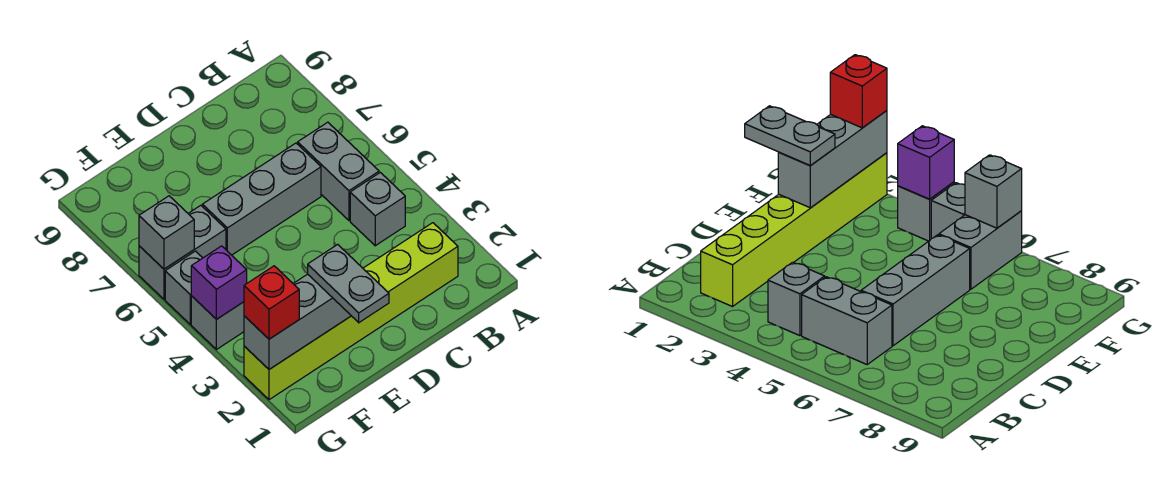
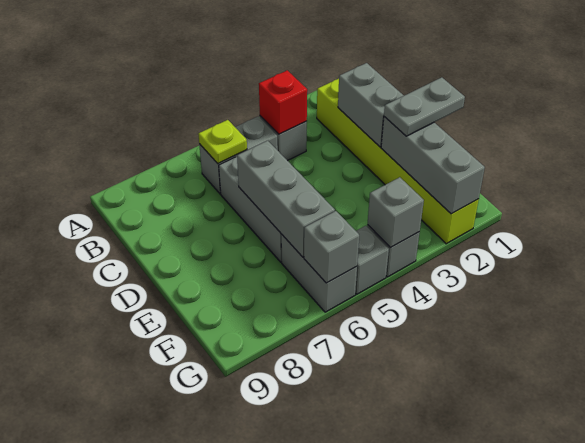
none -> lime plate B6 level 2
none -> grey brick C2:D2 level 2
none -> grey brick D6:F6 level 2
red brick G2 level 3 -> red brick B4 level 2
purple brick G4 level 2 -> grey brick G4 level 2

